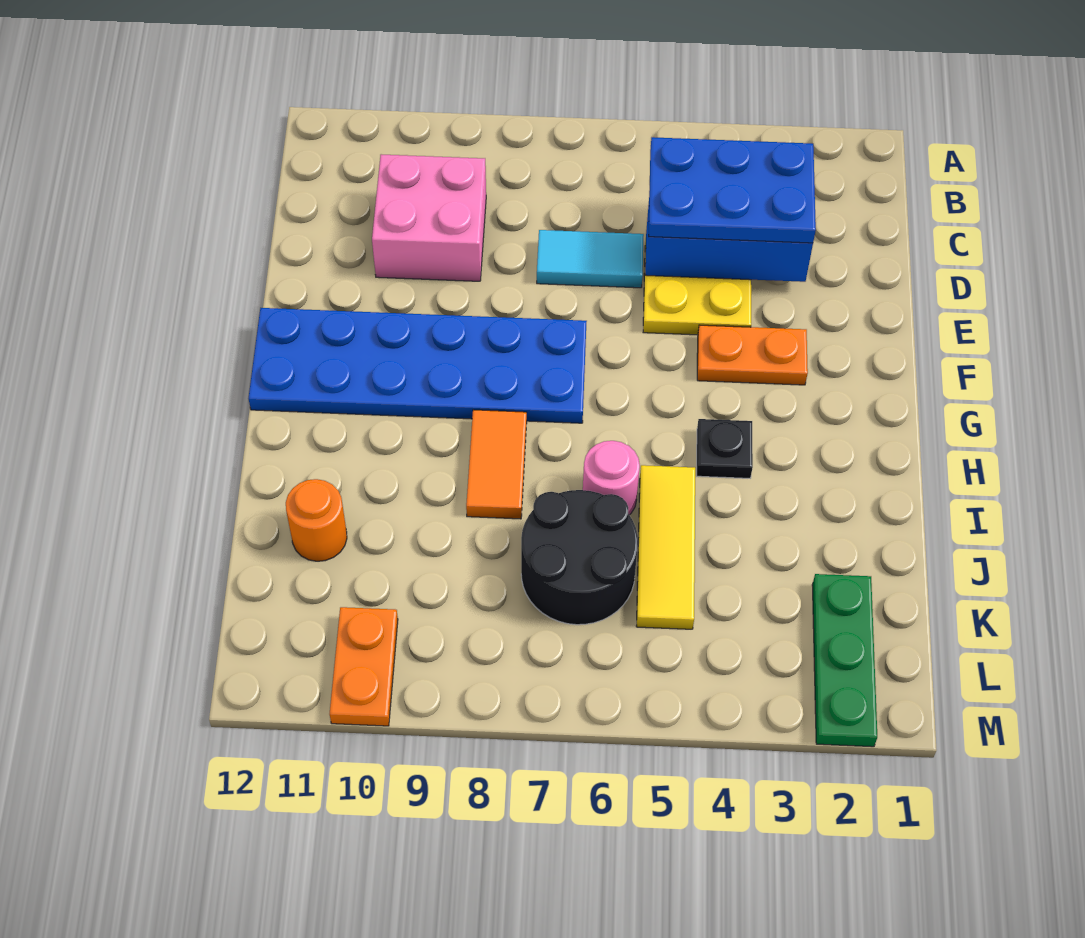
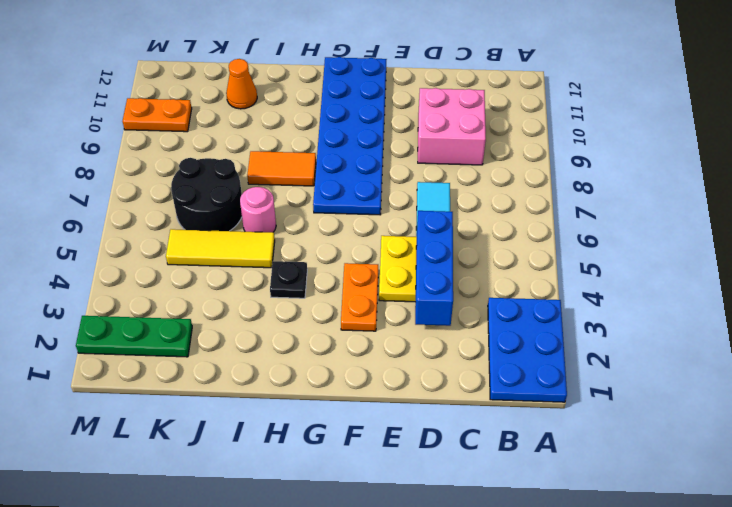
blue plate C3:D5 level 3 -> blue plate A1:B3 level 1
orange round brick J11 level 1 -> orange cone J11 level 1

